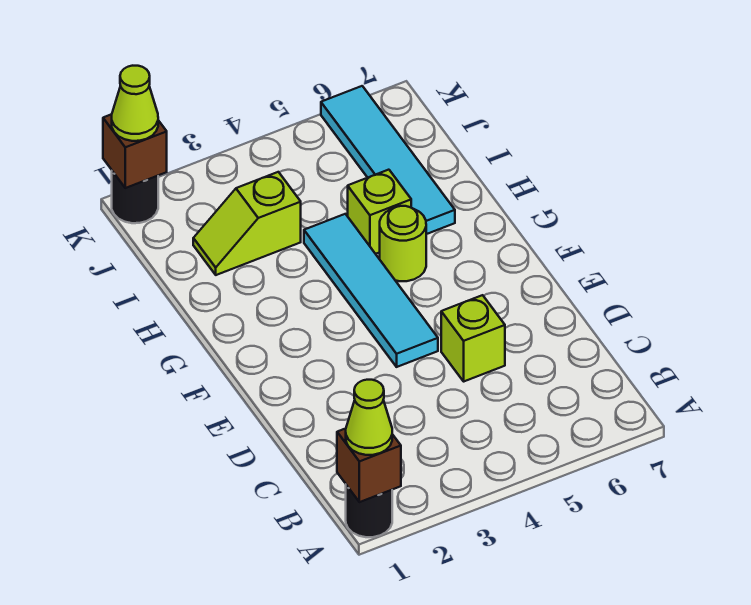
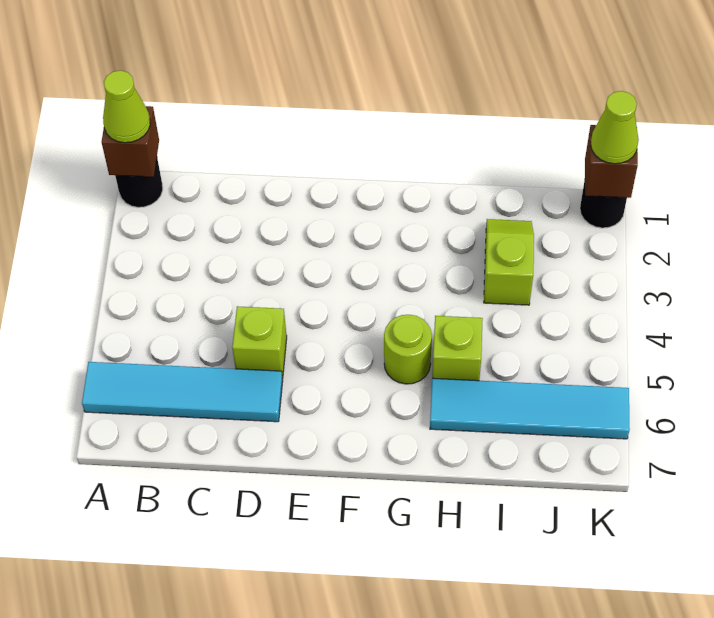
cyan tile E4:H4 level 1 -> cyan tile A6:D6 level 1

